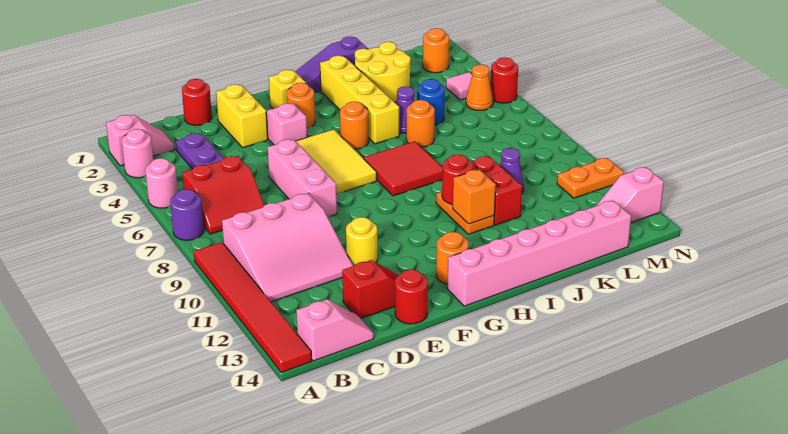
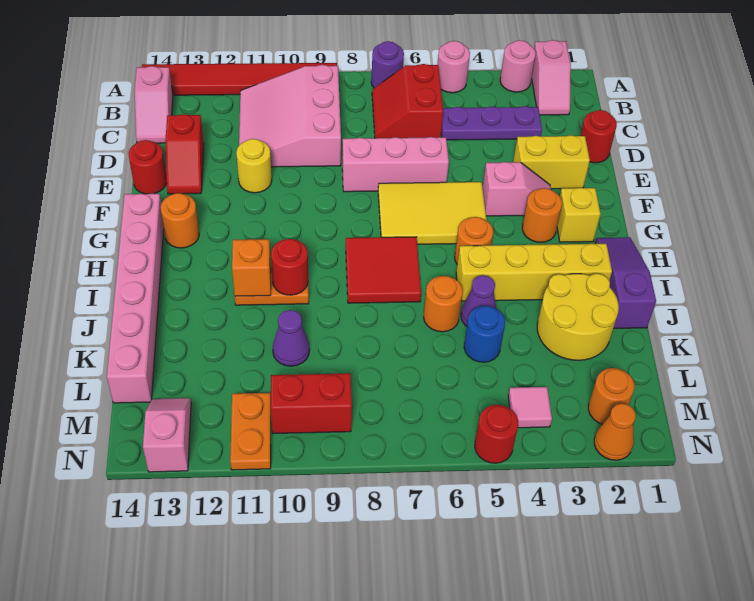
red brick J10:J11 level 1 -> red brick M9:M10 level 1
orange cone M5 level 1 -> orange cone N2 level 1

